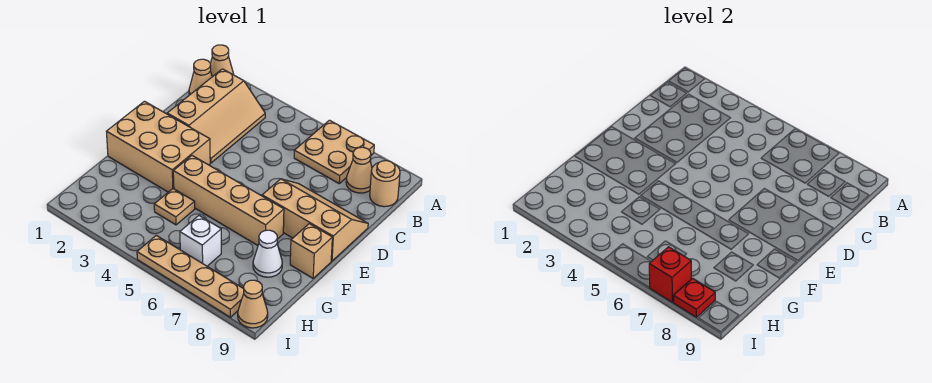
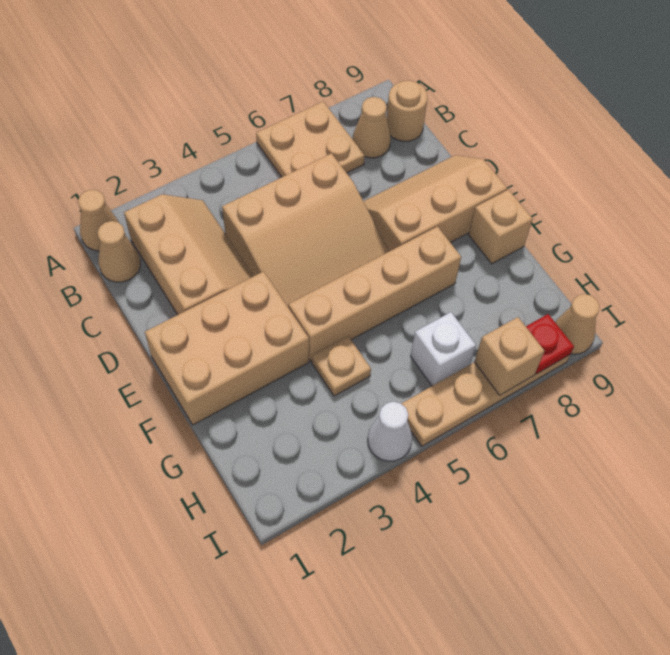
none -> tan slope C4:E6 level 1 top C
white cone G8 level 1 -> white cone I4 level 1
red brick I7 level 2 -> tan brick I7 level 2

